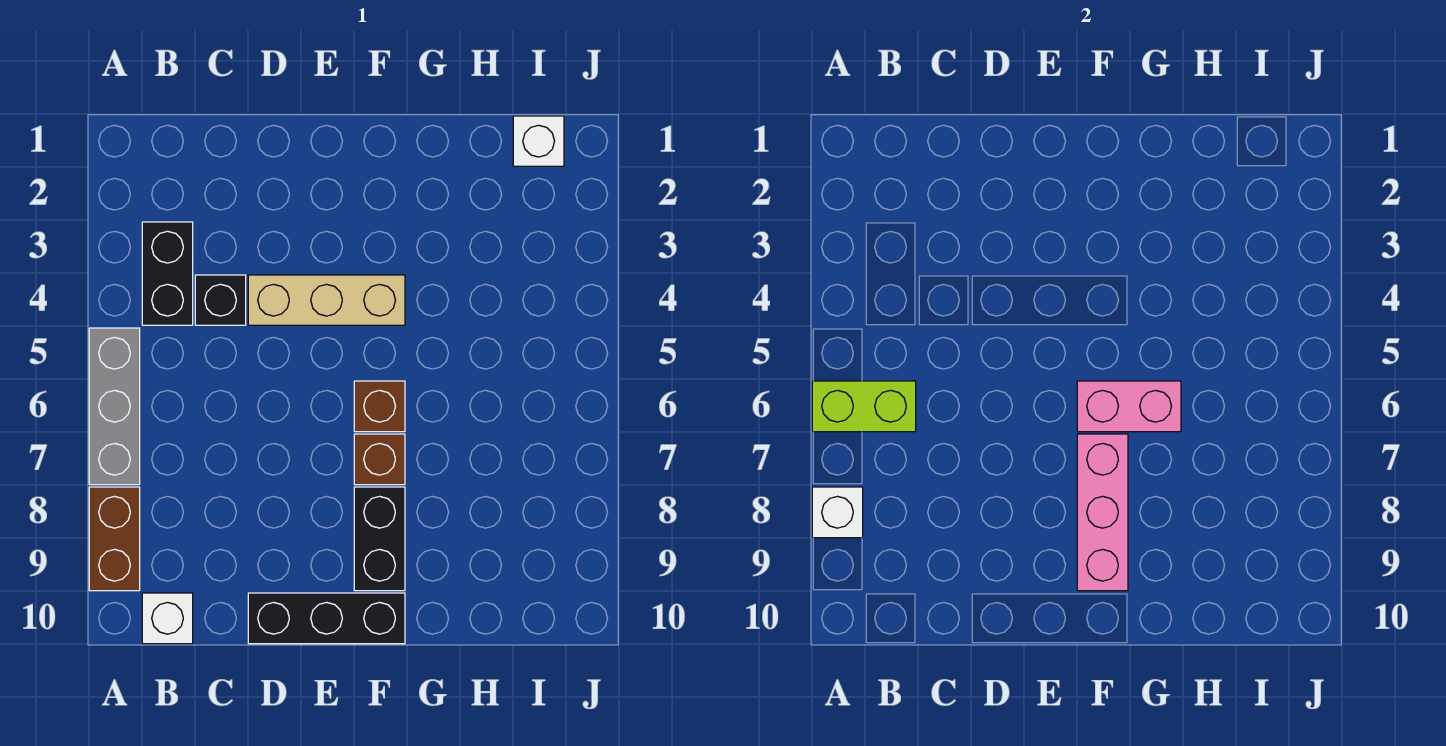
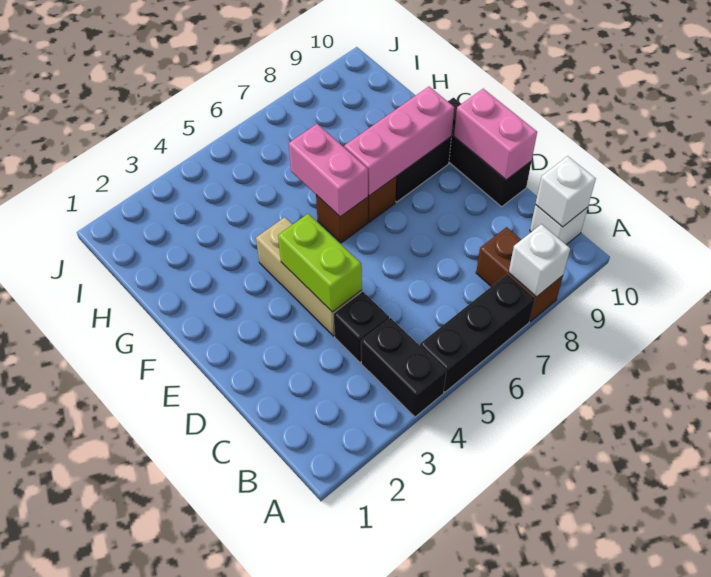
grey brick A5:A7 level 1 -> black brick A5:A7 level 1
lime brick A6:B6 level 2 -> lime brick D4:E4 level 2
brown brick A8:A9 level 1 -> brown brick A8:B8 level 1
black brick B3:B4 level 1 -> black brick A4:B4 level 1
none -> pink brick D10:E10 level 2
white brick I1 level 1 -> white brick B10 level 2

